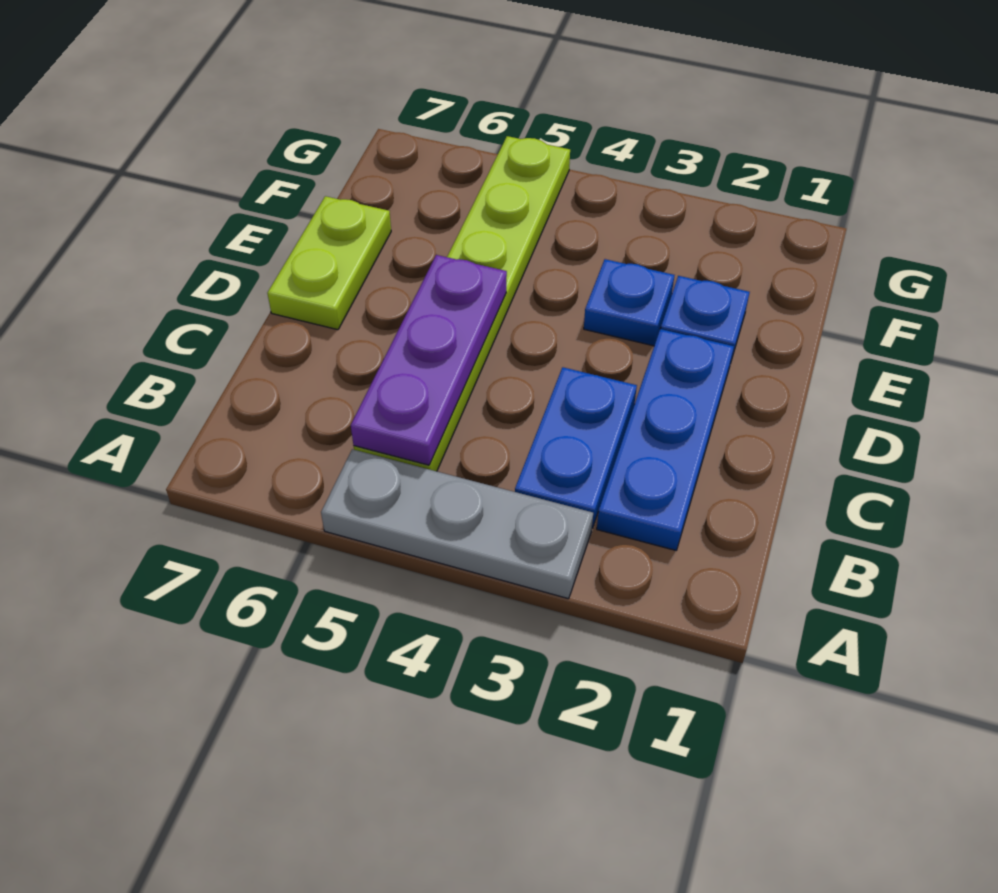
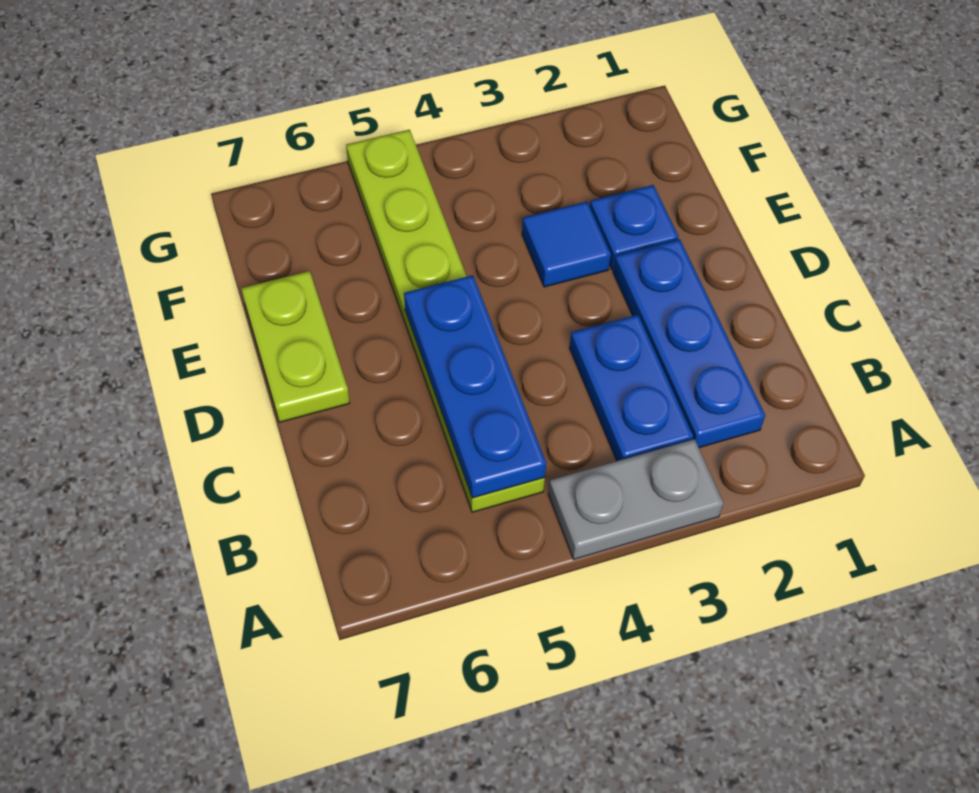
grey plate A3:A5 level 1 -> grey plate A3:A4 level 1
purple plate B5:D5 level 2 -> blue plate B5:D5 level 2
blue plate E3 level 1 -> blue tile E3 level 1

